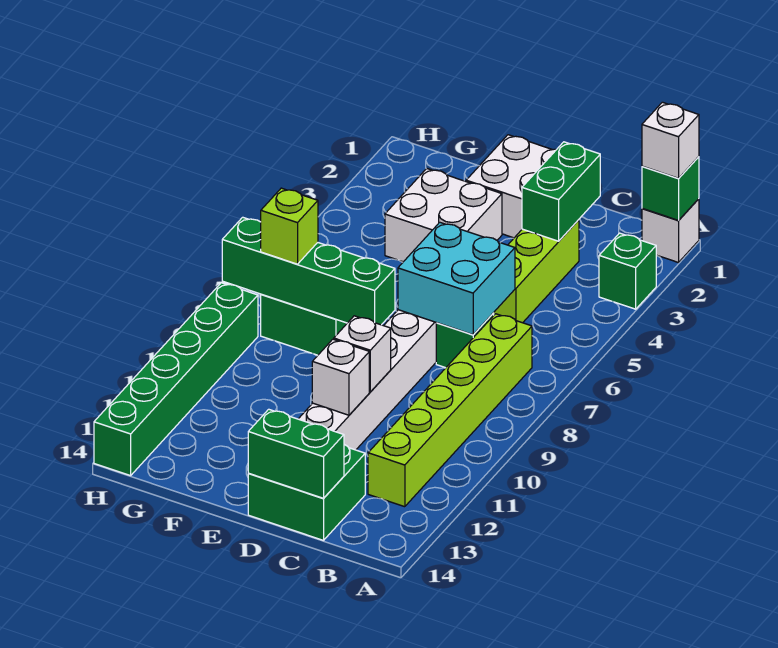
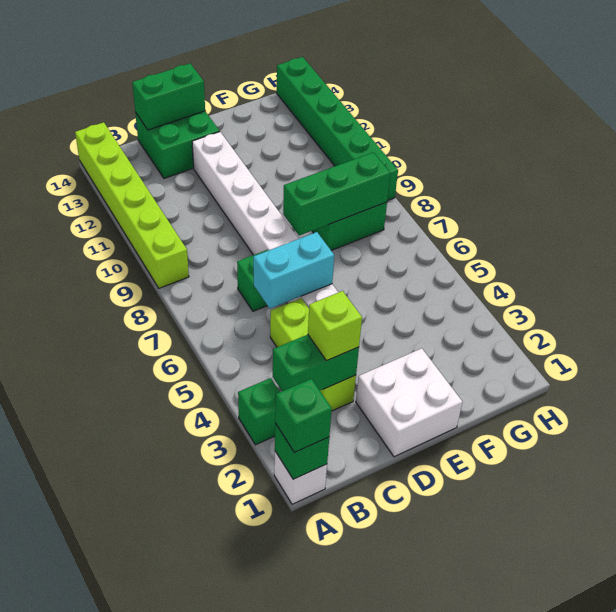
white brick A1 level 3 -> green brick A1 level 3
lime brick B7:B12 level 1 -> lime brick A9:A14 level 1
green brick C2:C3 level 2 -> green brick B3:C3 level 2
cyan brick C6:D7 level 2 -> cyan brick C6:D6 level 2
white brick D10 level 2 -> none
white brick D11 level 2 -> none
white brick E3:F4 level 1 -> none
green brick E8:H8 level 2 -> green brick E8:G8 level 2
lime brick G8 level 3 -> lime brick C3 level 3

